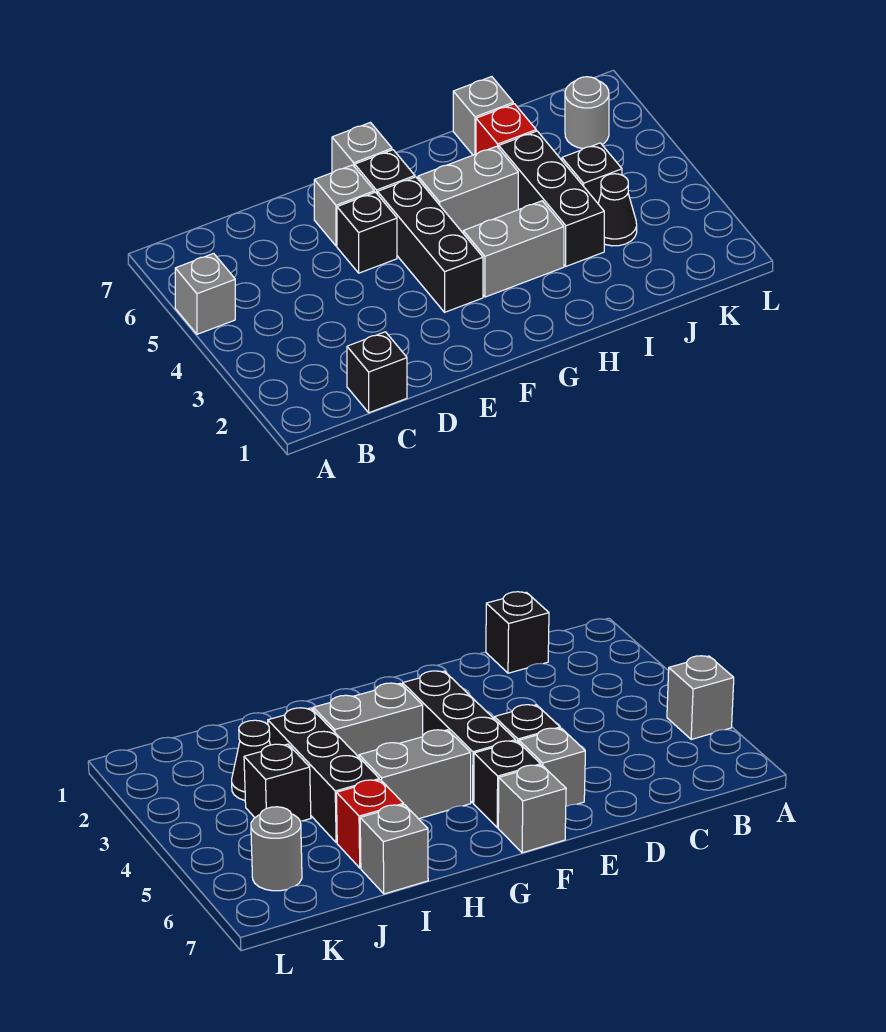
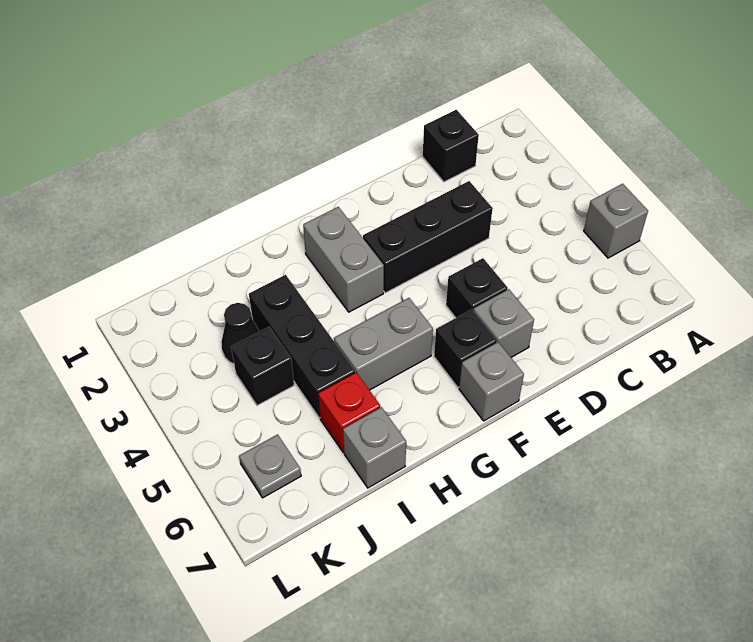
black brick F3:F5 level 1 -> black brick D3:F3 level 1
grey brick G3:H3 level 1 -> grey brick G2:G3 level 1
grey round brick K6 level 1 -> grey plate K6 level 1

